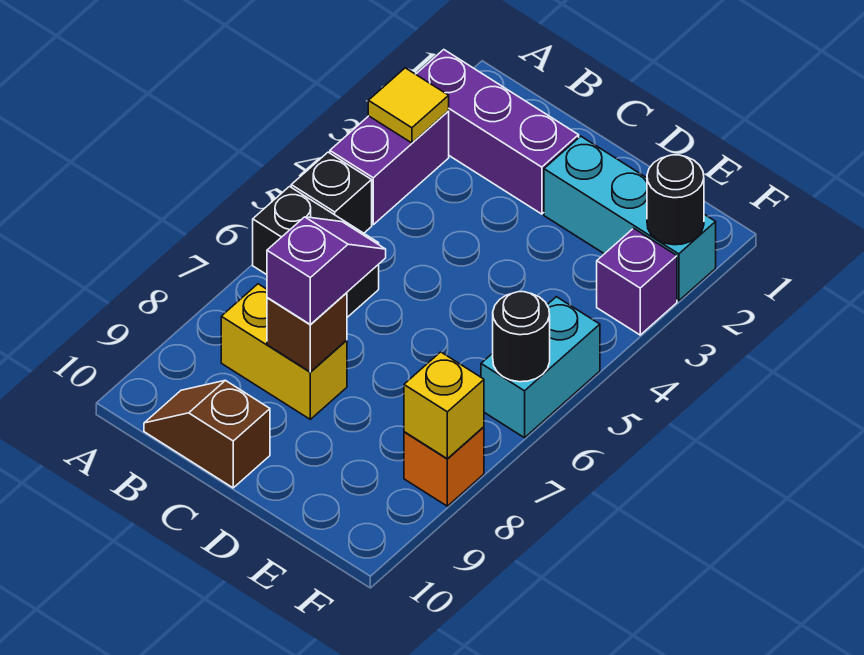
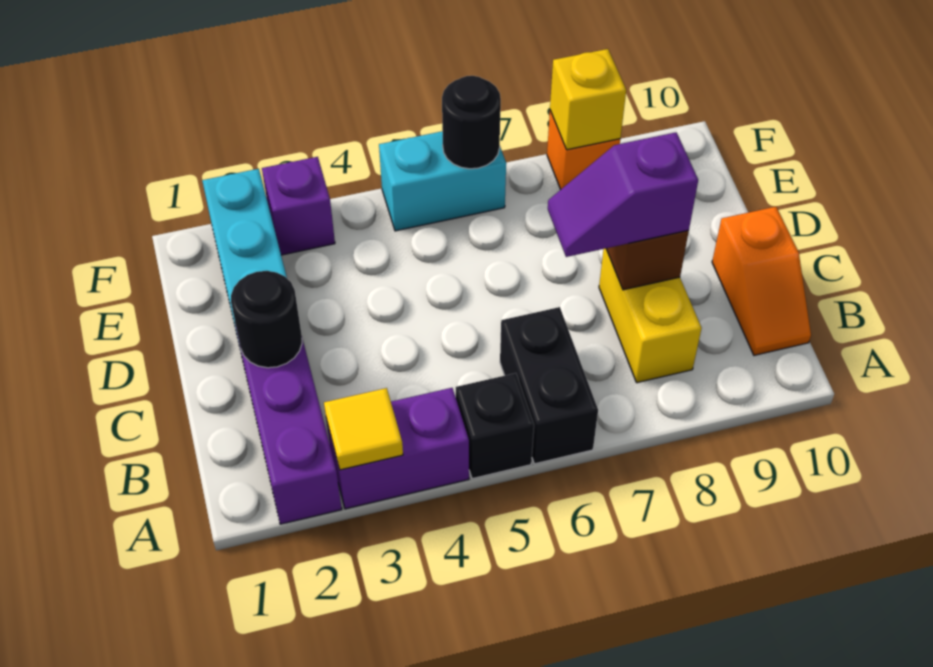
brown slope B10:C10 level 1 top C -> orange slope B10:C10 level 1 top C
black round brick F2 level 2 -> black round brick C2 level 2

